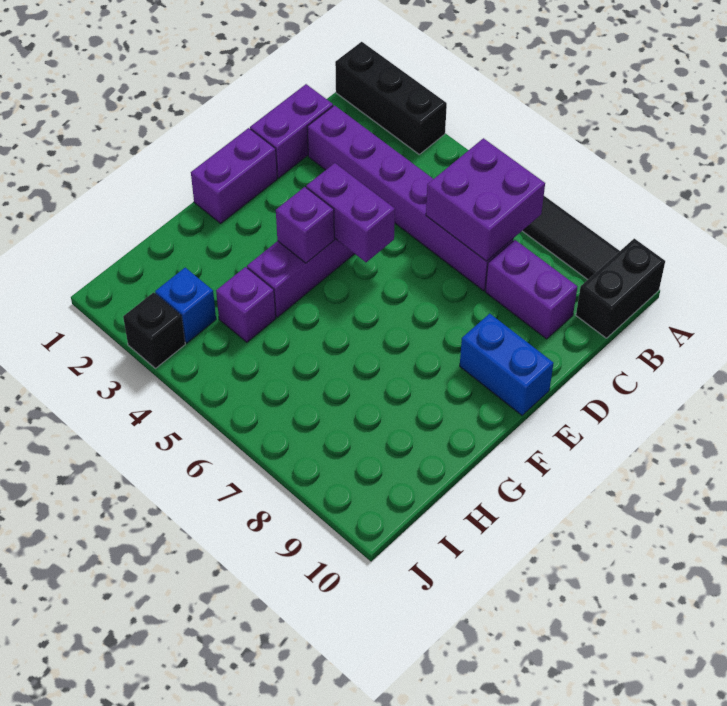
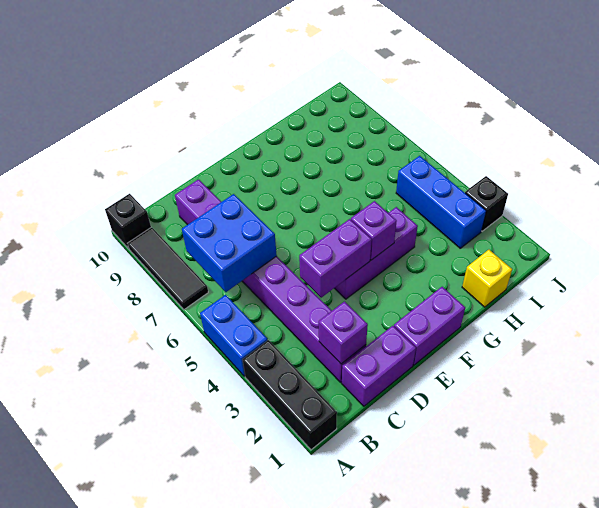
black brick A10:B10 level 1 -> black brick A10 level 1
purple brick B6:C7 level 2 -> blue brick B6:C7 level 2
purple brick E4:E5 level 2 -> purple brick D4:E4 level 2
blue brick E9:E10 level 1 -> blue brick A4:A5 level 1
none -> yellow brick H1 level 1
purple brick H4 level 1 -> purple brick C2 level 2
blue brick I3 level 1 -> blue brick I3:I5 level 1

